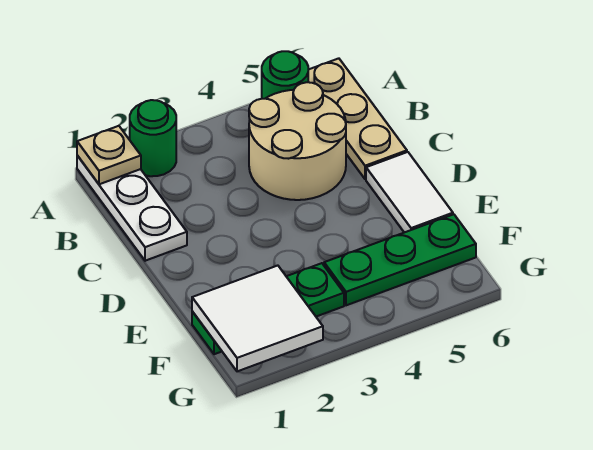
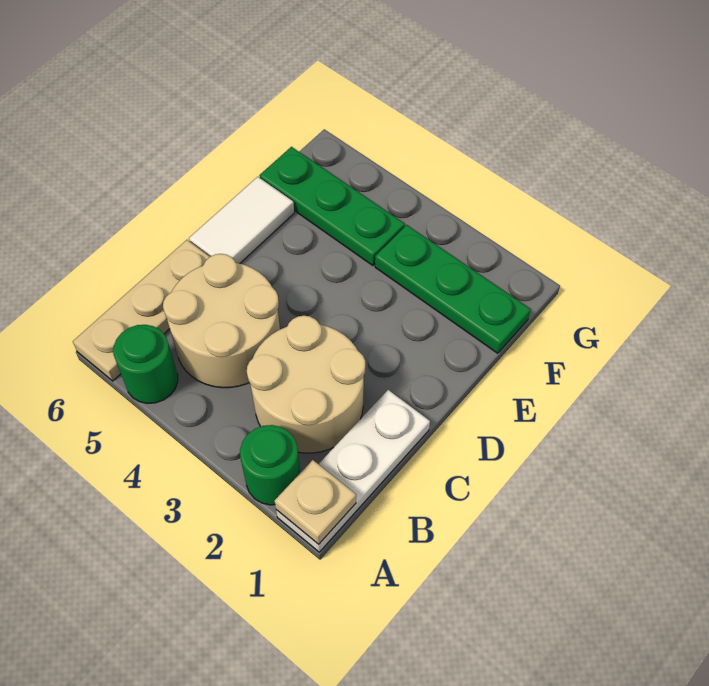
none -> tan round brick B2:C3 level 1
white tile F1:G2 level 2 -> none

